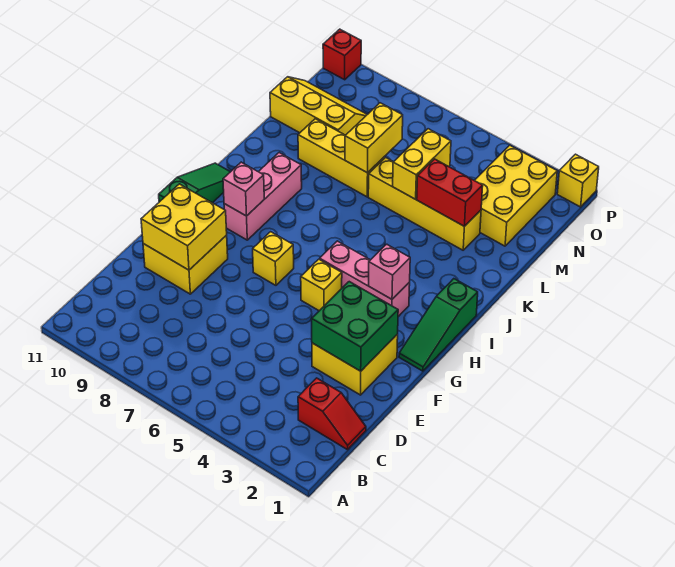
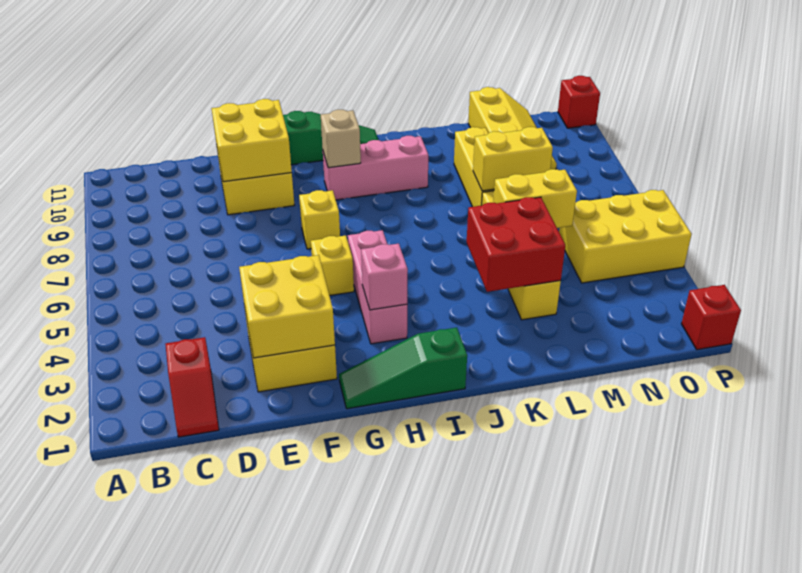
green brick E2:F3 level 2 -> yellow brick E2:F3 level 2
pink brick H9 level 2 -> tan brick H9 level 2
red brick L3:L4 level 2 -> red brick K3:L4 level 2
yellow brick M2:O3 level 1 -> yellow brick N4:P5 level 1
yellow brick P1 level 1 -> red brick P1 level 1

